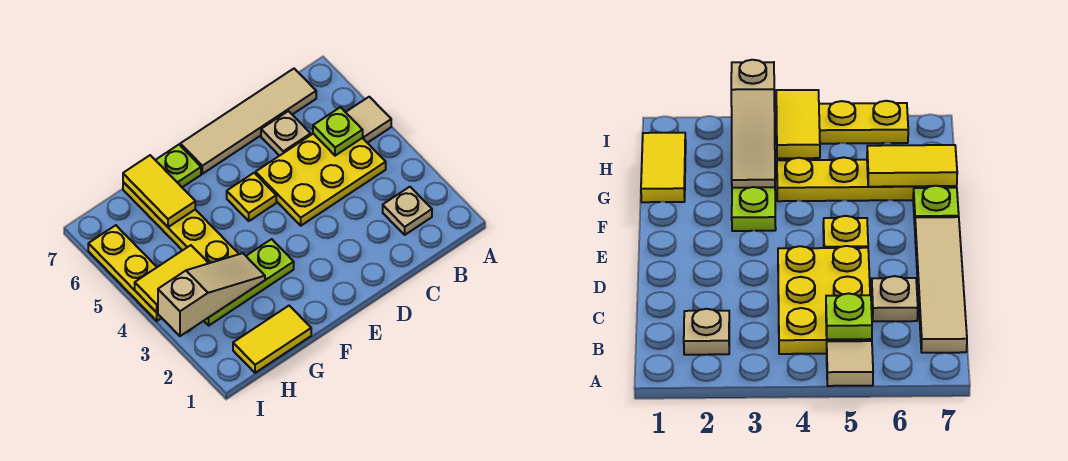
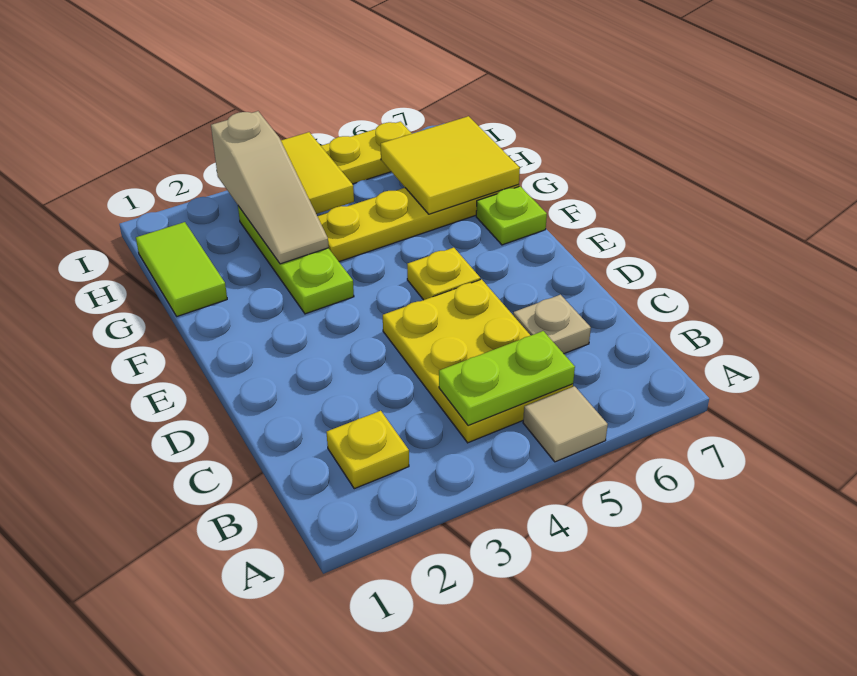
tan plate B2 level 1 -> yellow plate B2 level 1
lime plate B5 level 2 -> lime plate B4:B5 level 2
tan tile B7:E7 level 1 -> none
yellow tile G1:H1 level 1 -> lime tile G1:H1 level 1
yellow tile G6:G7 level 2 -> yellow tile G6:H7 level 2

